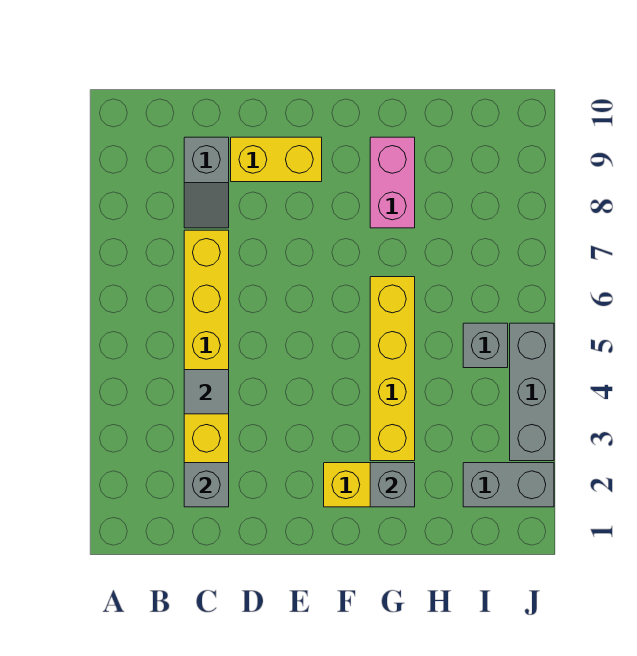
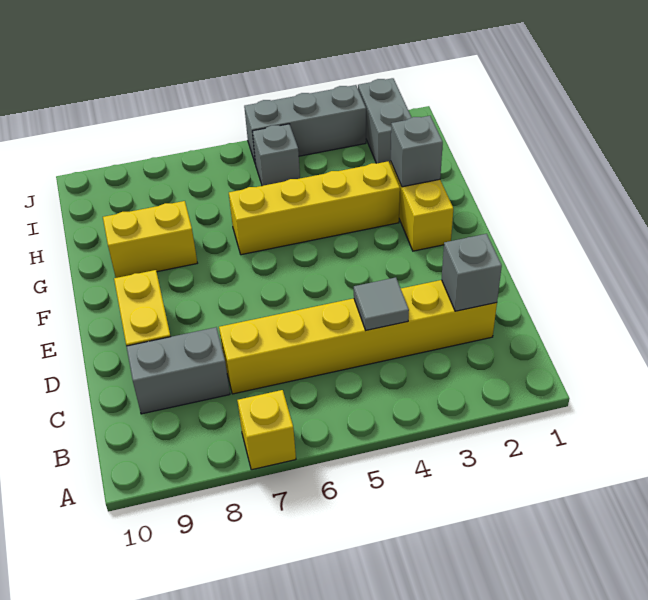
none -> yellow brick A7 level 1
grey slope C8:C9 level 1 top 9 -> grey brick C8:C9 level 1
pink brick G8:G9 level 1 -> yellow brick G8:G9 level 1

